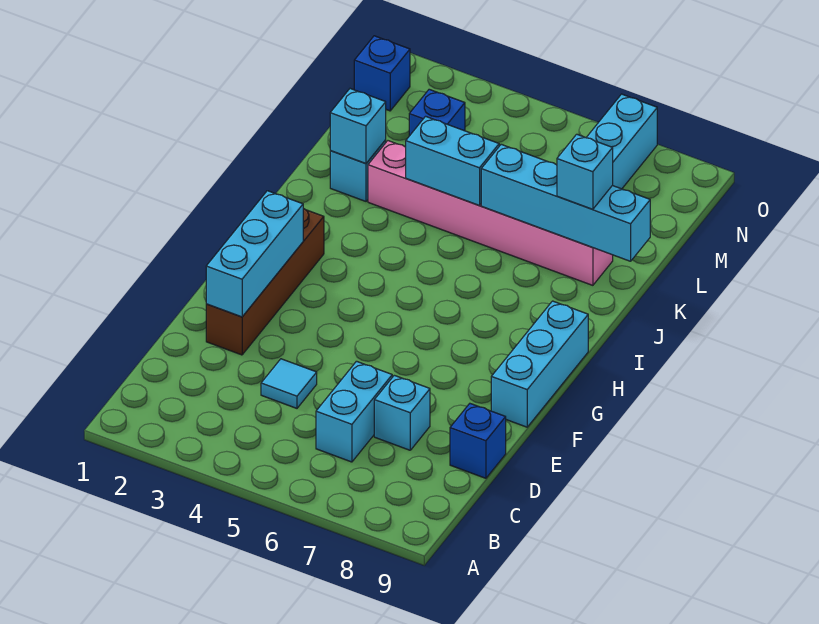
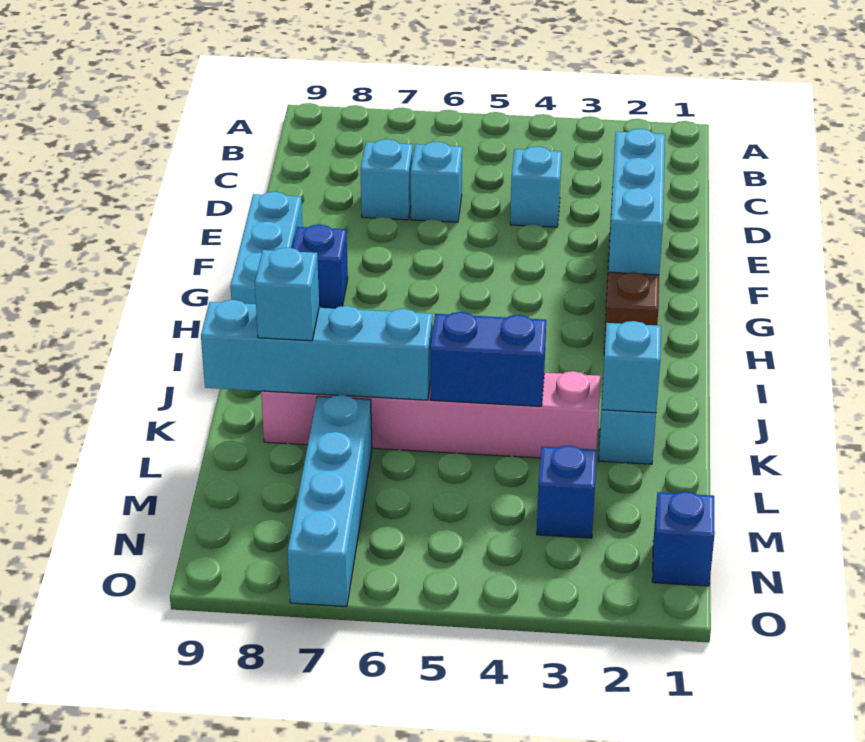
cyan brick C6:D6 level 1 -> cyan brick D6 level 1
cyan tile D4 level 1 -> cyan brick D4 level 1
blue brick D9 level 1 -> blue brick G8 level 1
cyan brick K4:K5 level 2 -> blue brick K4:K5 level 2

